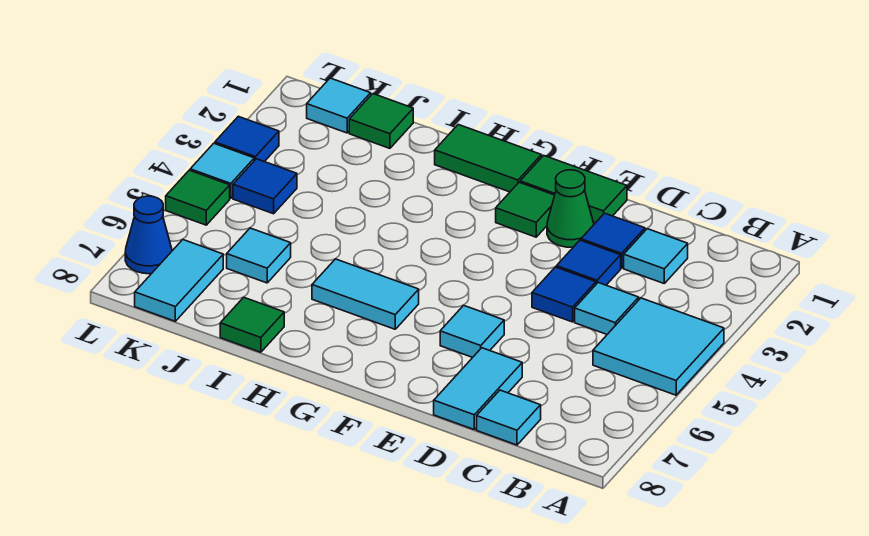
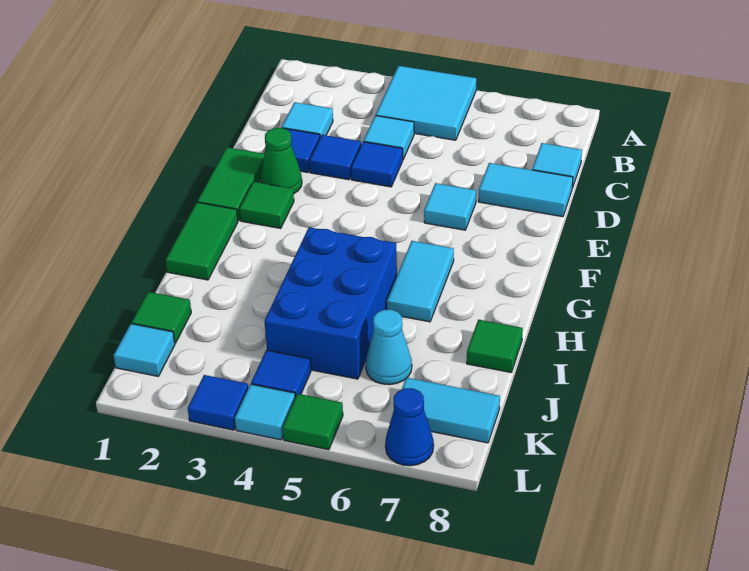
none -> blue brick H4:J5 level 1
cyan tile J6 level 1 -> cyan cone J6 level 1

